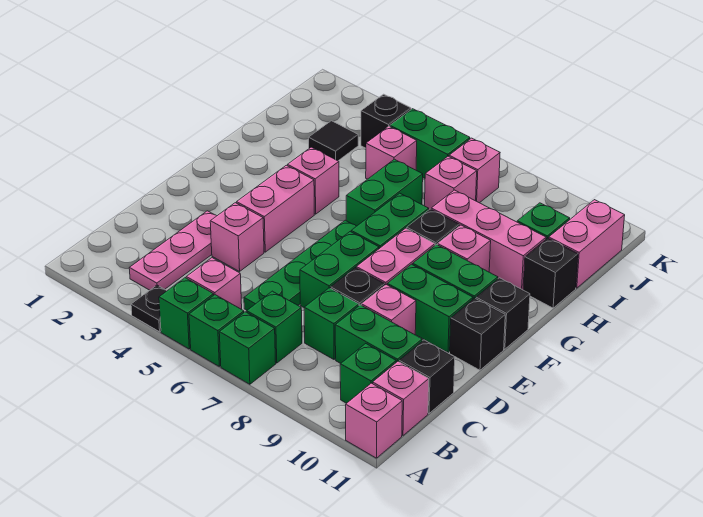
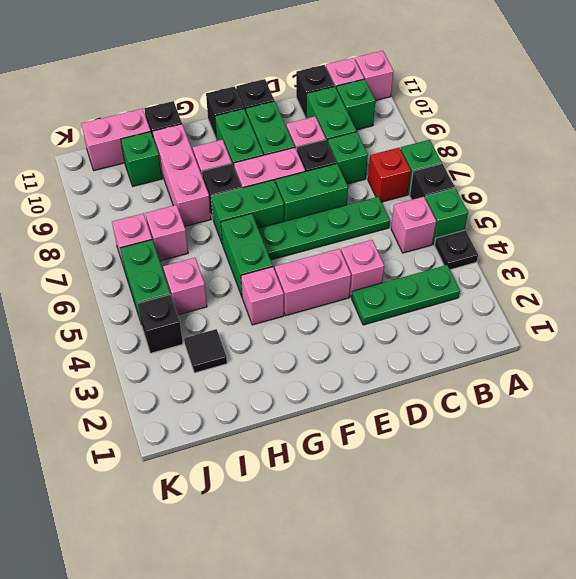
green brick A6 level 1 -> black brick A6 level 1
pink plate B3:D3 level 1 -> green plate B3:D3 level 1
green brick B7 level 1 -> red brick B7 level 1
green brick G6:H6 level 1 -> green brick G5:G6 level 1

